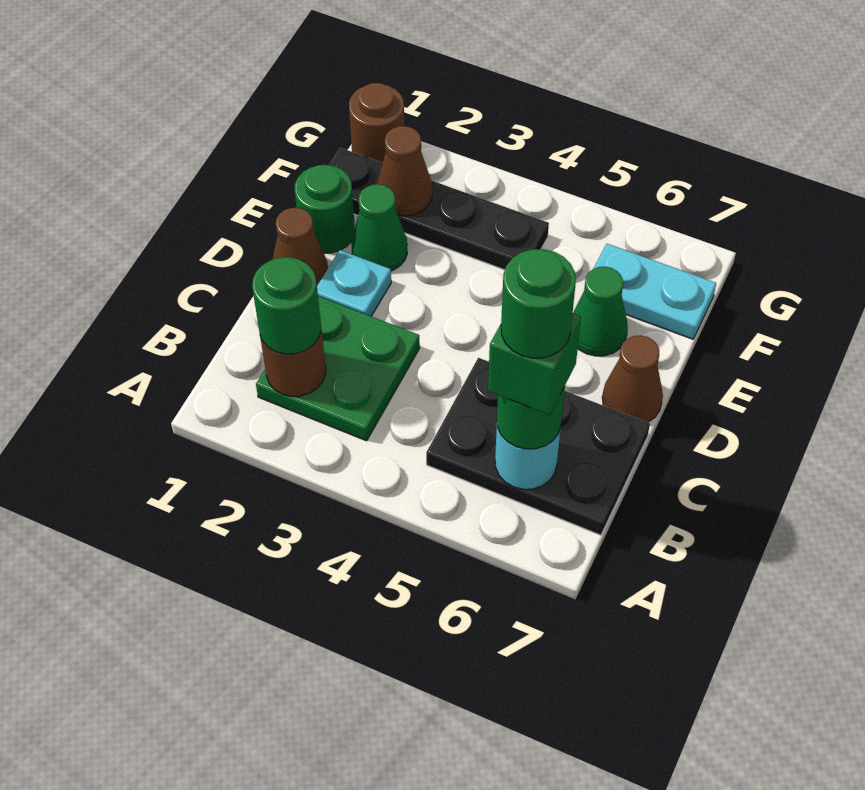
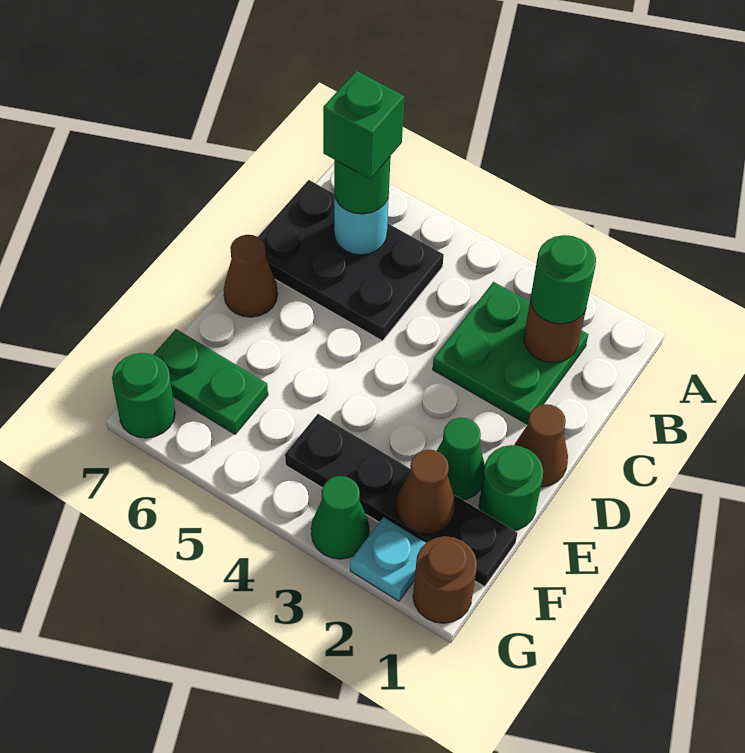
green round brick B6 level 5 -> green round brick G7 level 1
cyan plate D2 level 1 -> cyan plate G2 level 1
green cone E6 level 1 -> green cone G3 level 1
cyan plate F6:F7 level 1 -> green plate F6:F7 level 1

